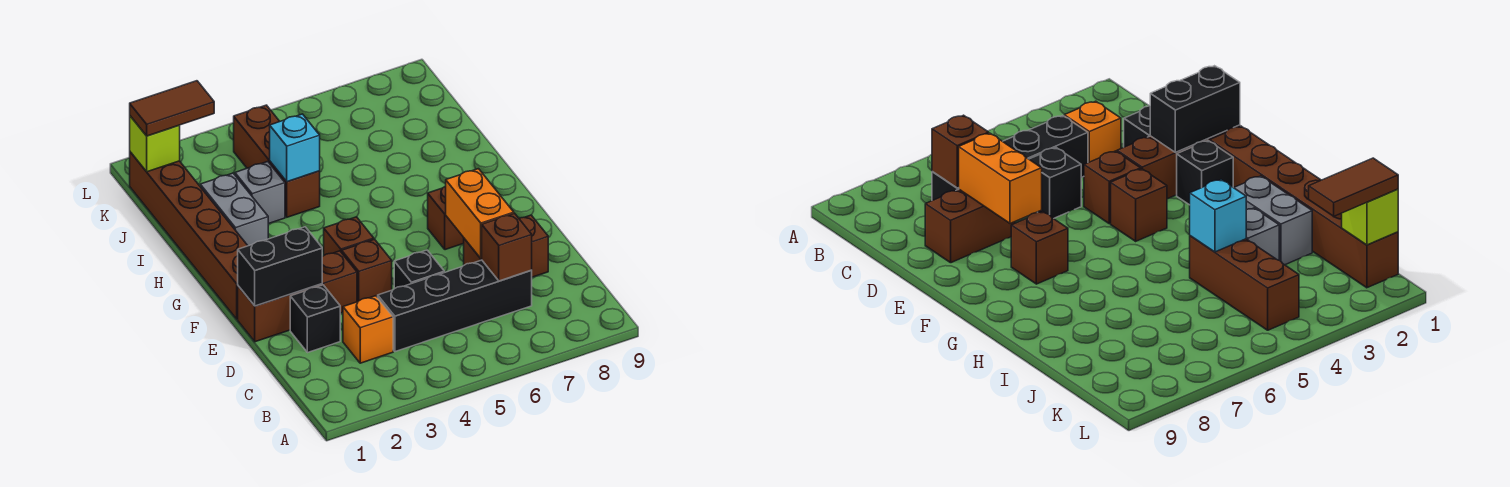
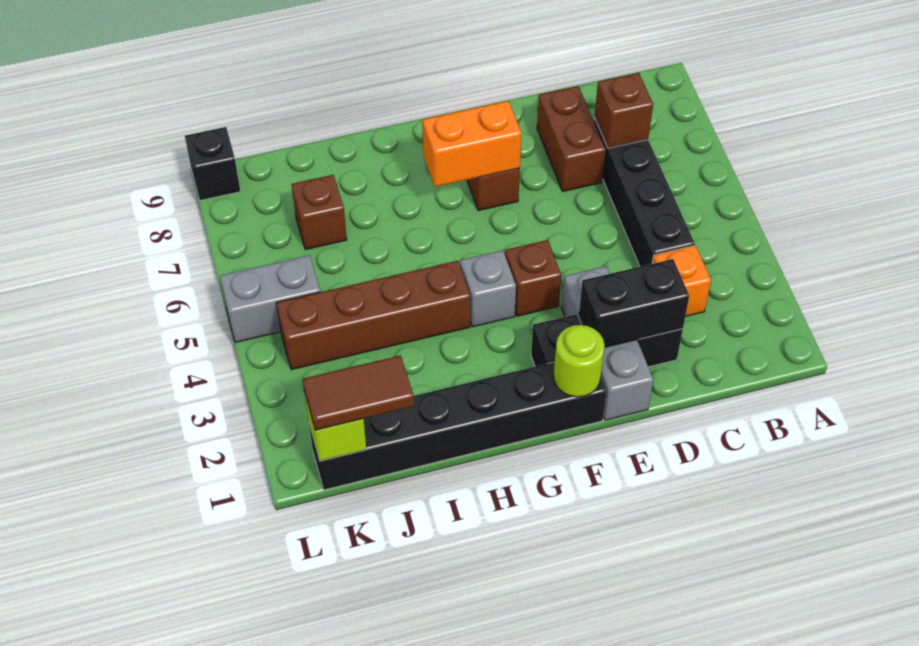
black brick D5 level 1 -> black brick L9 level 1
orange brick D7:E7 level 2 -> orange brick F7:G7 level 2
brown brick E1:E3 level 1 -> grey brick E1:E3 level 1
black brick E1:E2 level 2 -> black brick D2:E2 level 2
brown brick E4 level 1 -> brown brick J7 level 1
brown brick F1:K1 level 1 -> black brick F1:K1 level 1
none -> lime round brick F1 level 2
grey brick H2:I2 level 1 -> grey brick K5:L5 level 1
grey brick I3 level 1 -> grey brick G4 level 1
brown brick I4:K4 level 1 -> brown brick H4:K4 level 1
cyan brick I4 level 2 -> none
brown tile K1:K2 level 3 -> brown tile J1:K1 level 3

